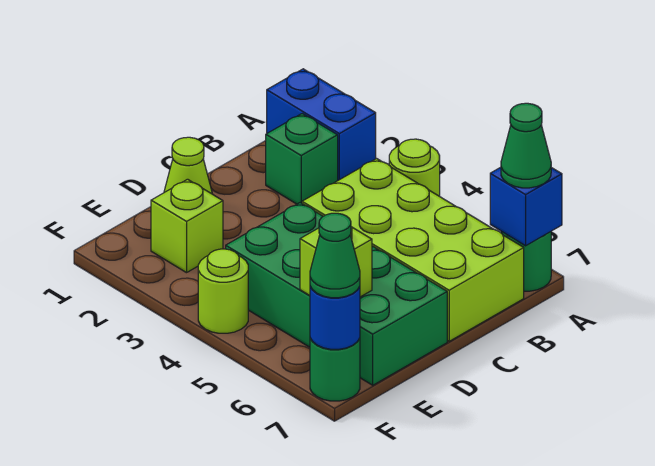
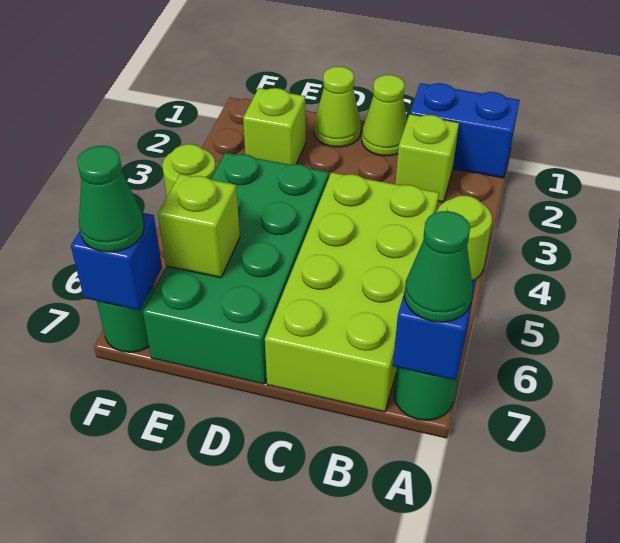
blue brick A1:A2 level 1 -> blue brick A1:B1 level 1
green brick B2 level 1 -> lime brick B2 level 1
none -> lime cone C1 level 1
blue round brick F7 level 2 -> blue brick F7 level 2

